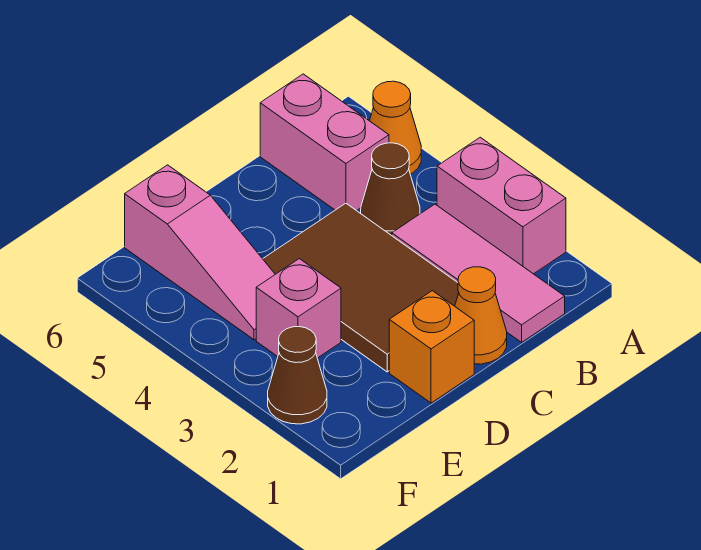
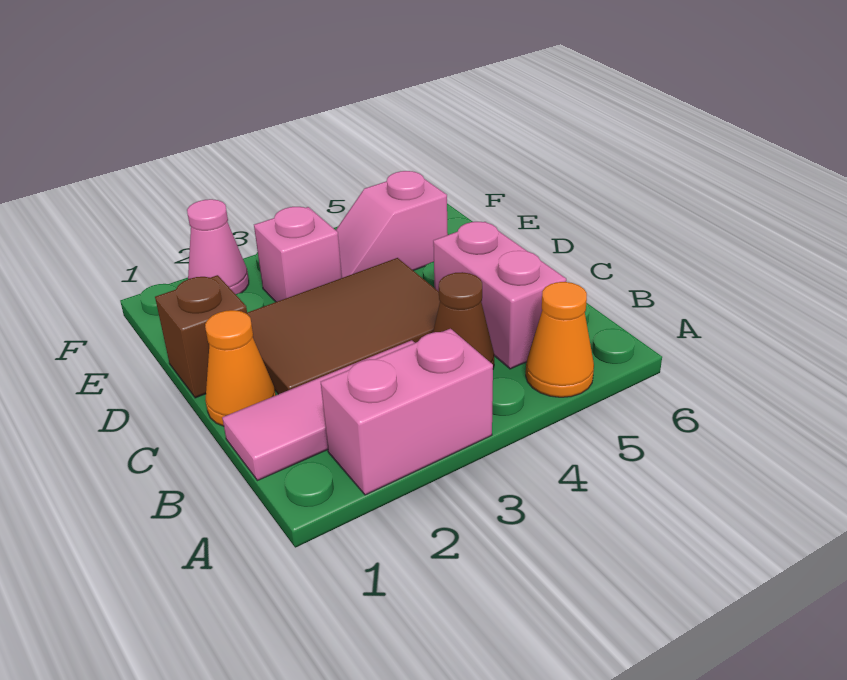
pink brick B5:B6 level 1 -> pink brick B5:C5 level 1
orange brick D1 level 1 -> brown brick D1 level 1
pink slope E4:E6 level 1 top 6 -> pink slope E4:E5 level 1 top 5
brown cone F2 level 1 -> pink cone F2 level 1

